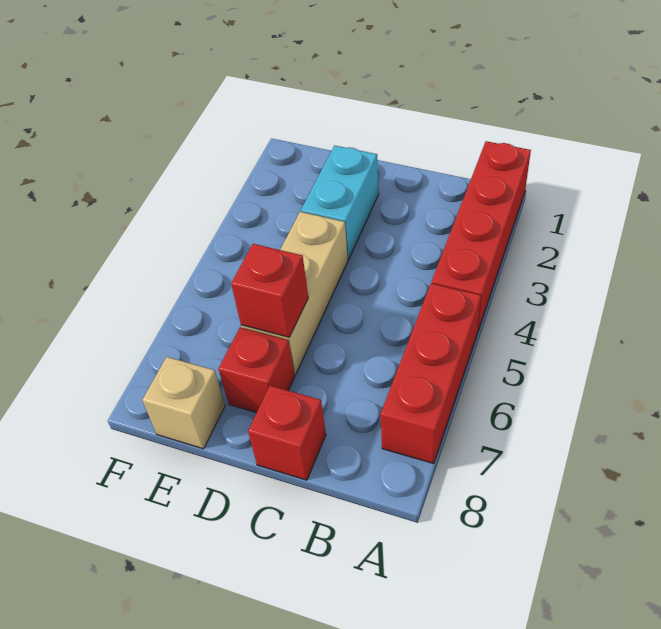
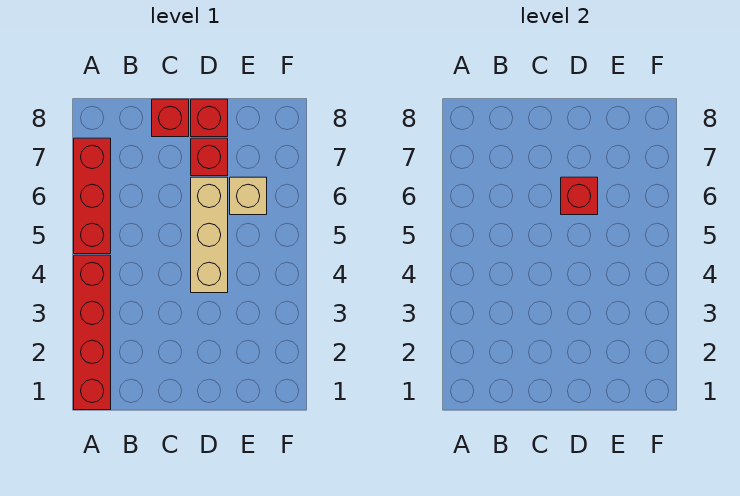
cyan brick D2:D3 level 1 -> none
none -> red brick D8 level 1
tan brick E8 level 1 -> tan brick E6 level 1

